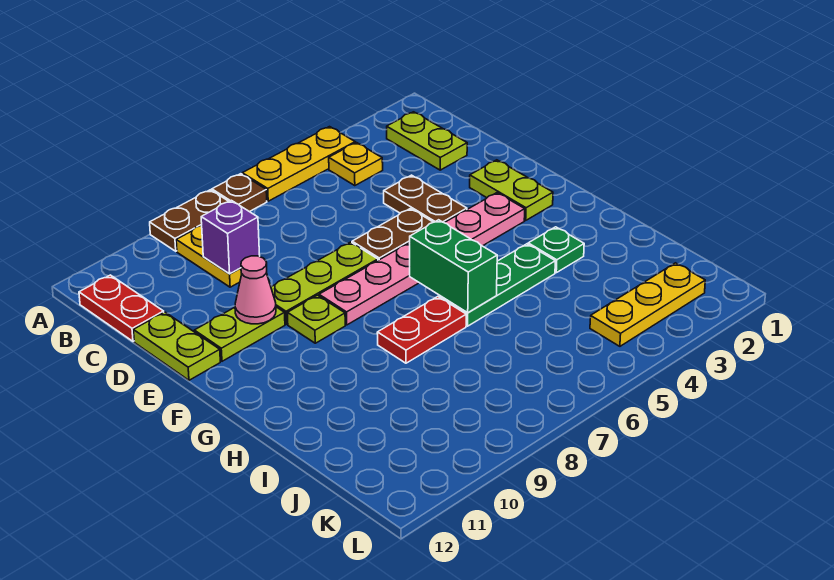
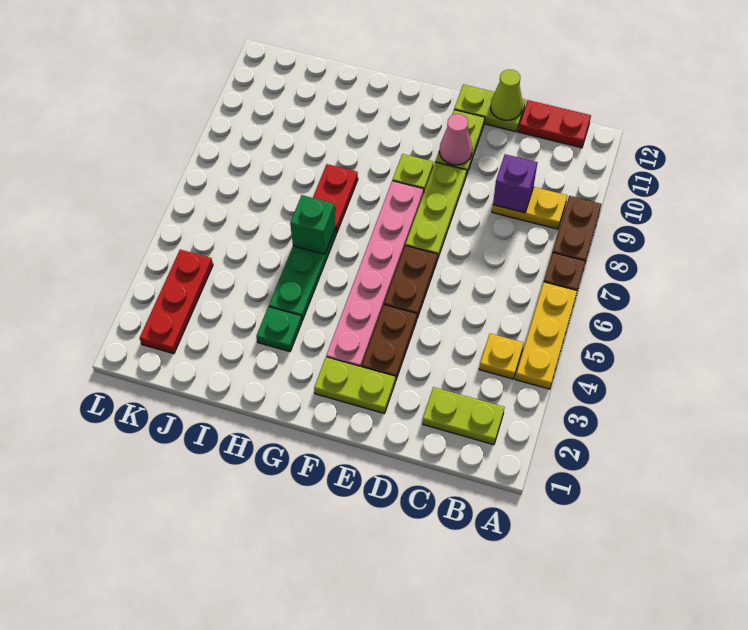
brown plate D4:E4 level 1 -> brown plate E3:E4 level 1
none -> lime cone D12 level 2
green brick G6:H6 level 2 -> green brick H6 level 2
yellow plate K2:K4 level 1 -> red plate K2:K4 level 1

